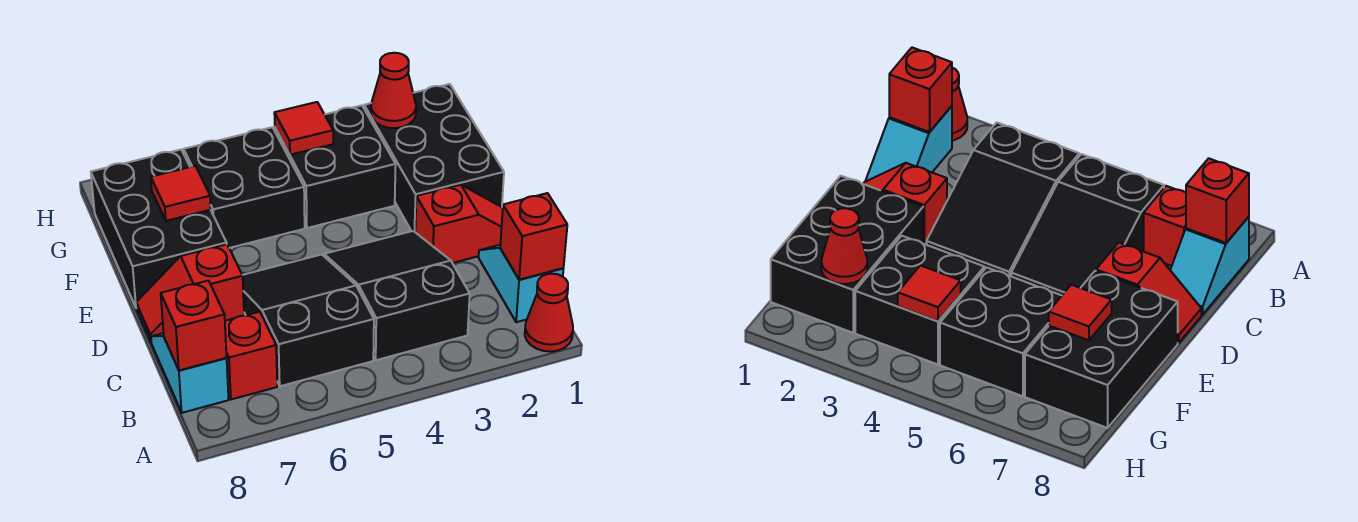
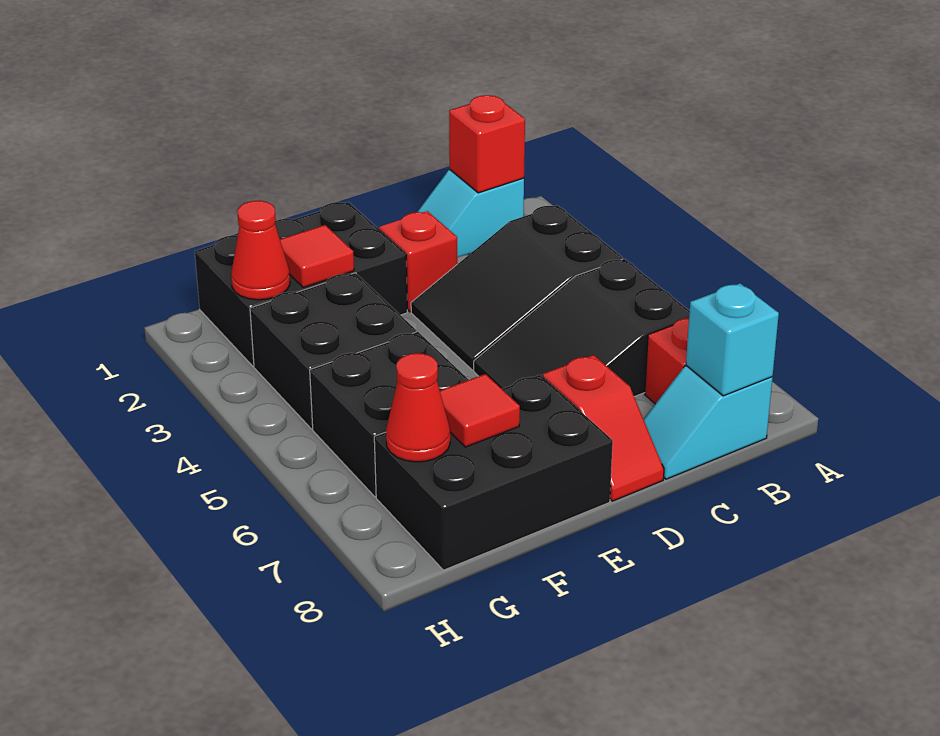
red cone A1 level 1 -> red cone G7 level 2
red brick B8 level 2 -> cyan brick B8 level 2
red tile G4 level 2 -> red tile F2 level 2

